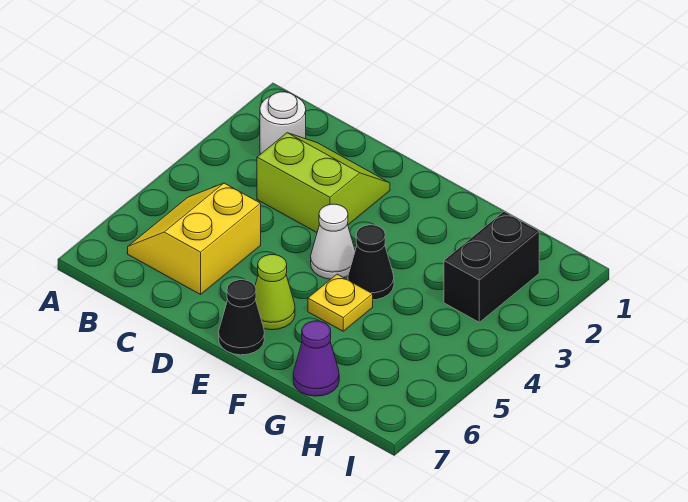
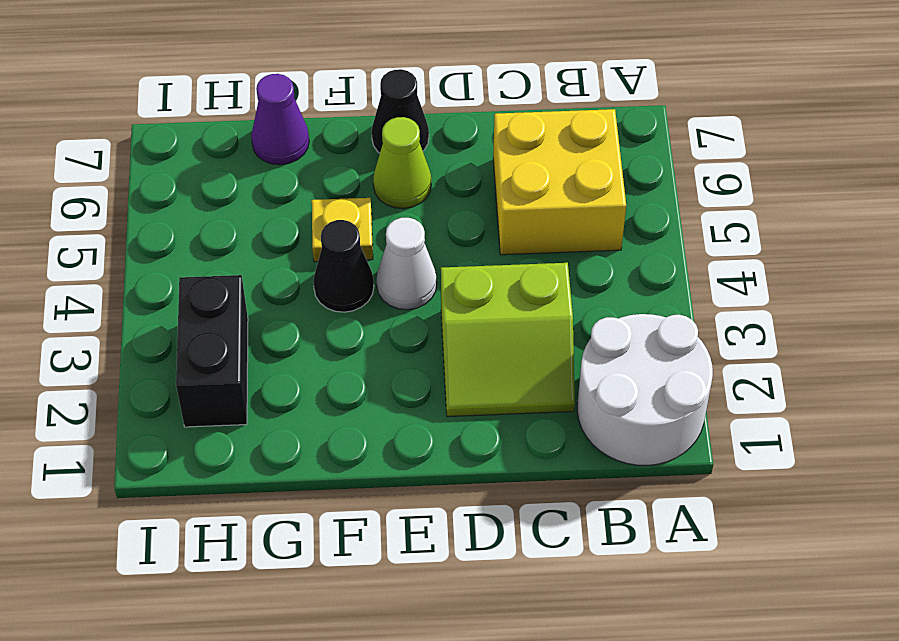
white round brick B2 level 1 -> white round brick A1:B2 level 1
yellow slope B5:C6 level 1 top C -> yellow brick B5:C6 level 1

